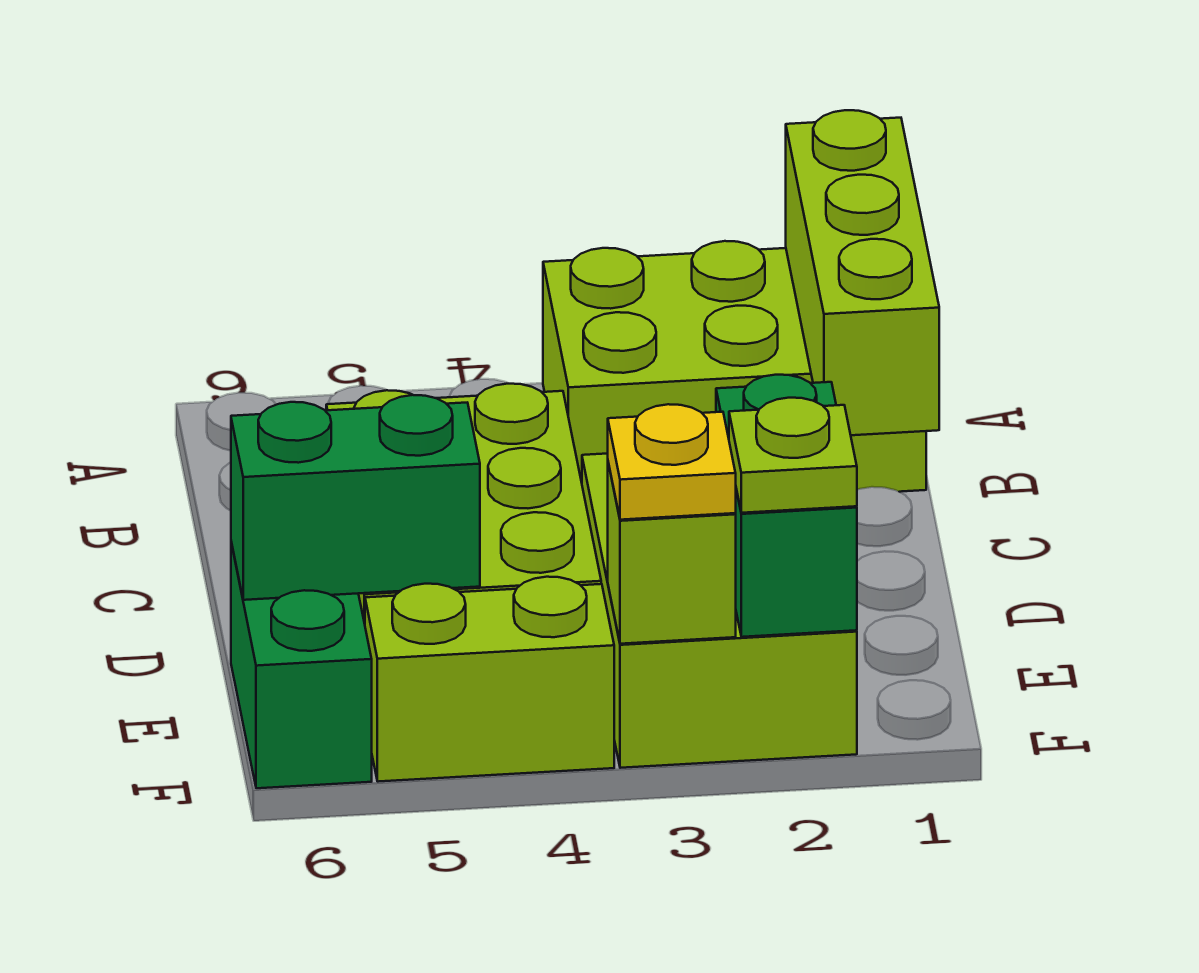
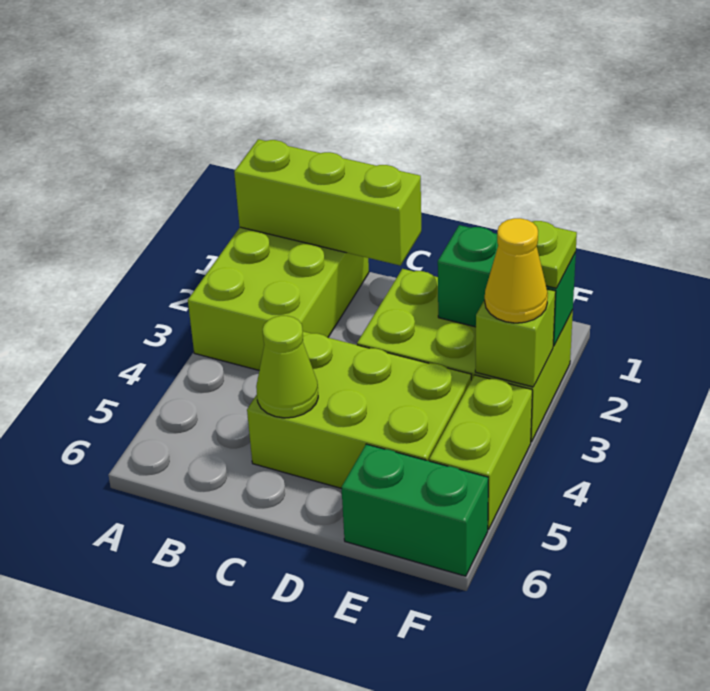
none -> lime cone C5 level 2
green brick E5:E6 level 2 -> none
yellow plate F3 level 3 -> yellow cone F3 level 3

